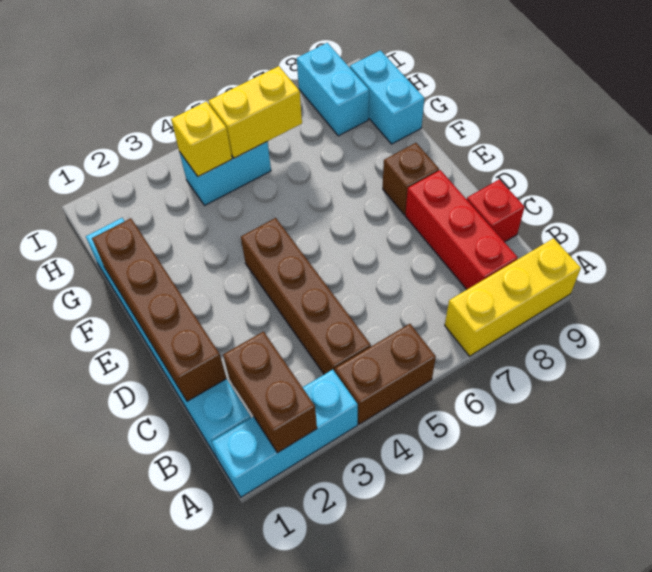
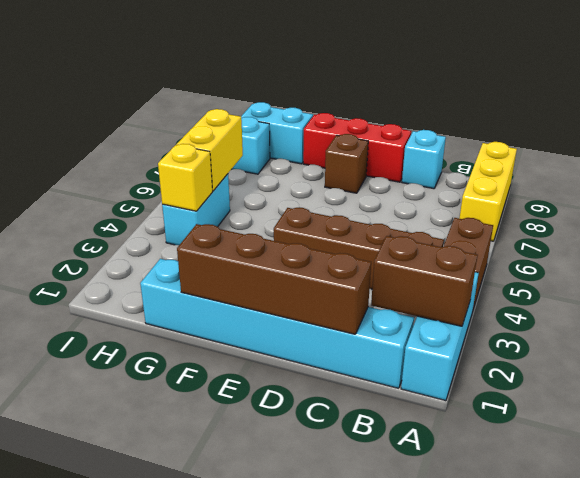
red brick B8:D8 level 1 -> red brick D9:F9 level 1
red brick C9 level 1 -> cyan brick C9 level 1

